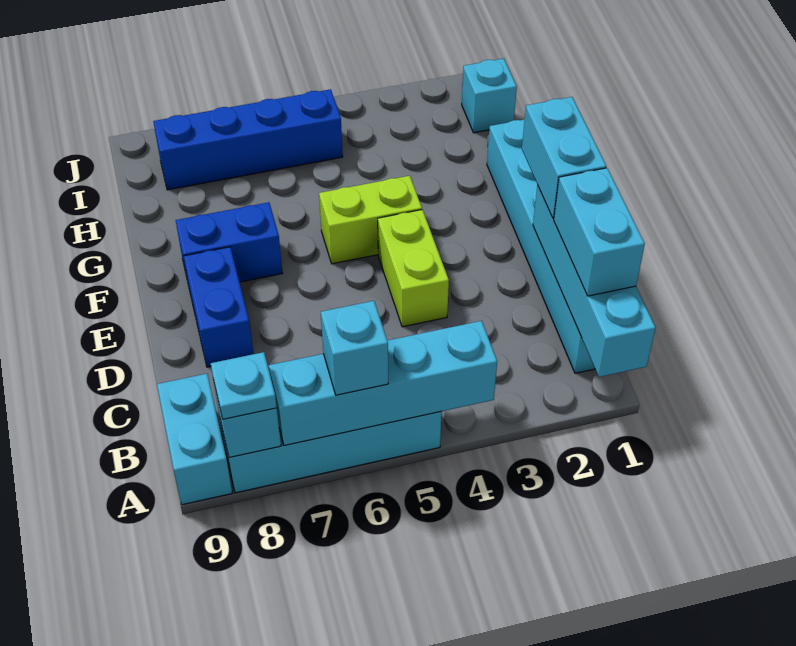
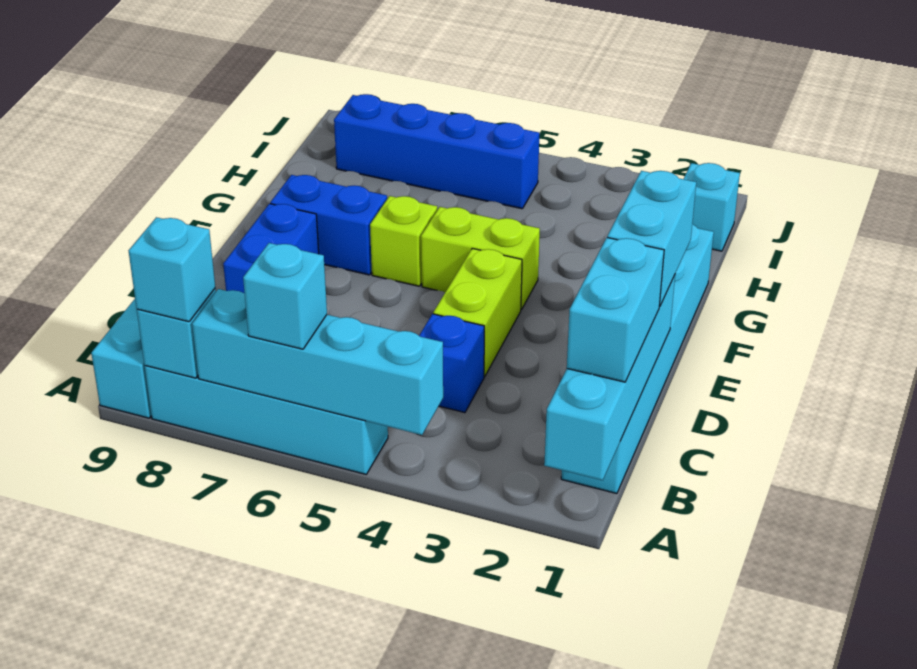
cyan plate A8 level 3 -> cyan brick A8 level 3
none -> blue brick C4 level 1
none -> lime brick F6 level 1

